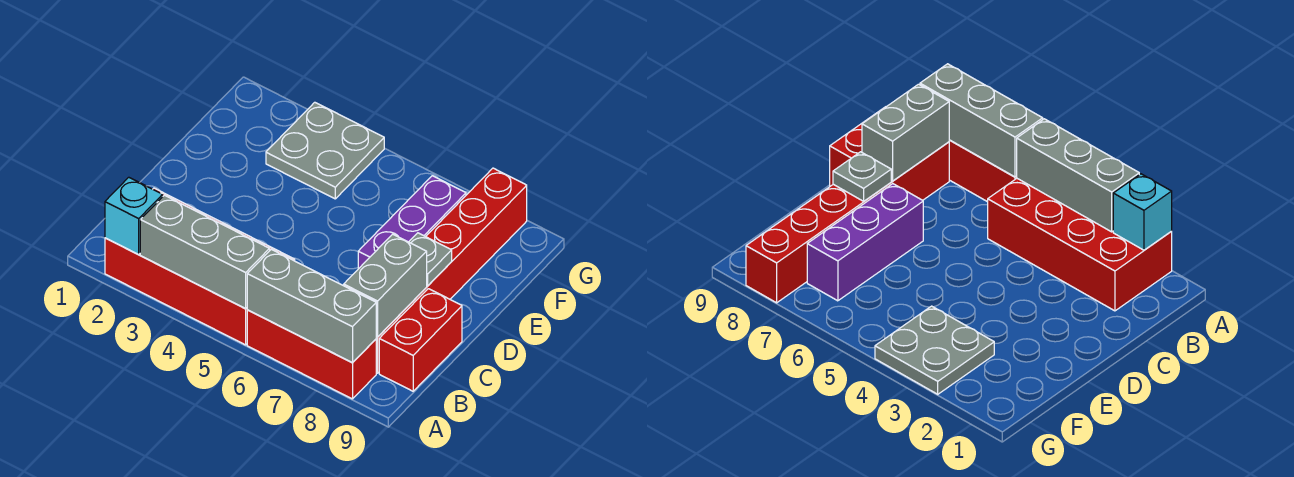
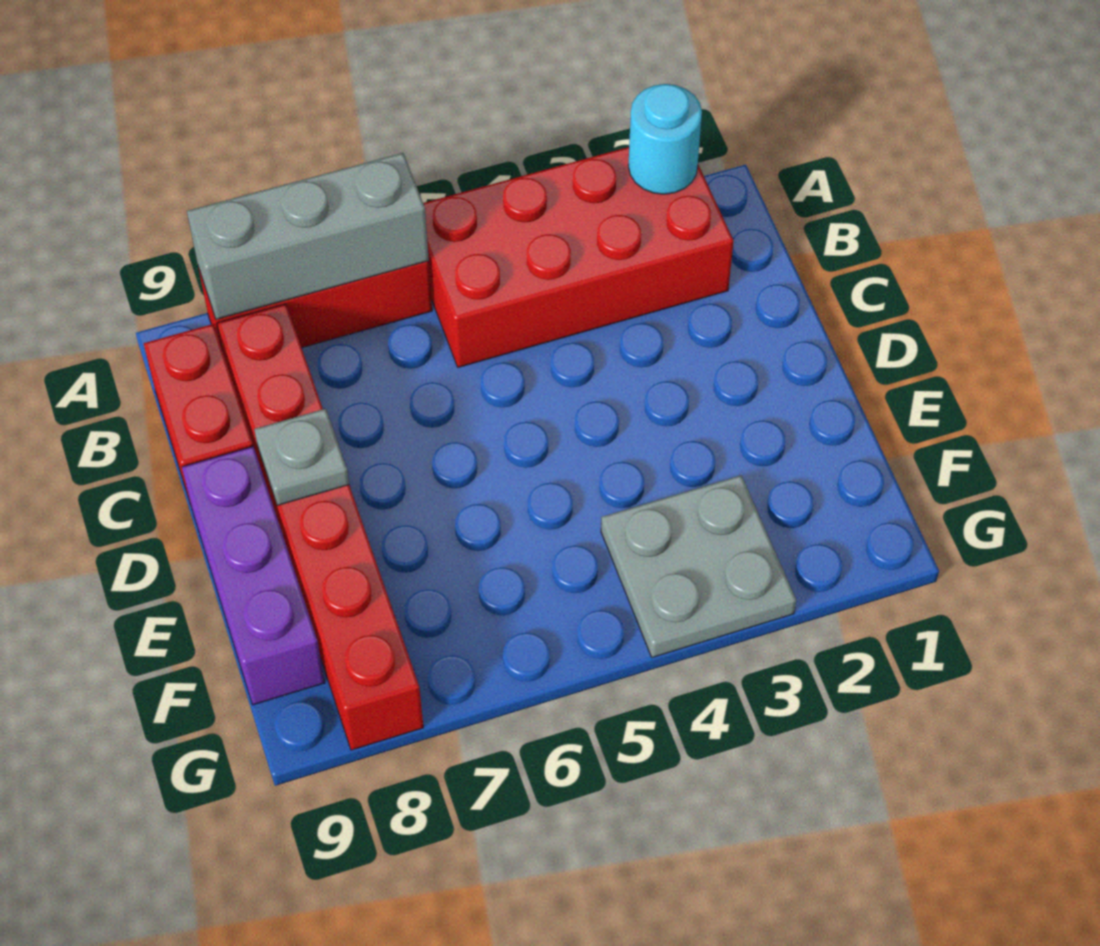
cyan brick A2 level 2 -> cyan round brick A2 level 2
grey brick A3:A5 level 2 -> none
grey brick B8:C8 level 2 -> none
purple brick D7:F7 level 1 -> purple brick D9:F9 level 1

